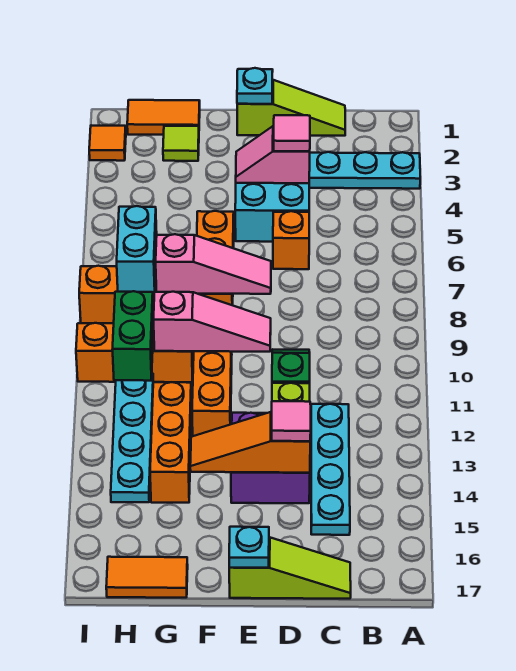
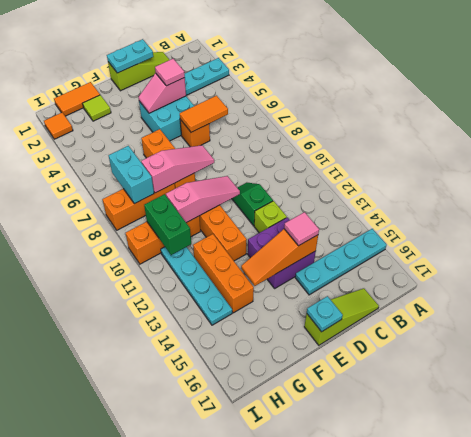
cyan plate C12:C15 level 1 -> cyan plate A15:D15 level 1
cyan plate E1 level 2 -> cyan plate D1:E1 level 2
orange tile G17:H17 level 1 -> orange tile C6:D6 level 2

